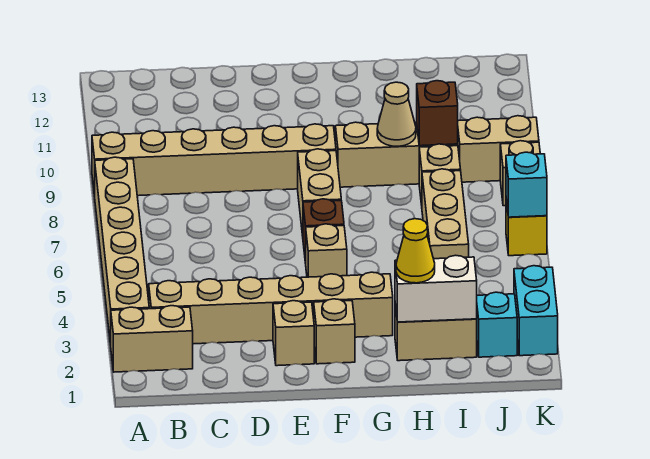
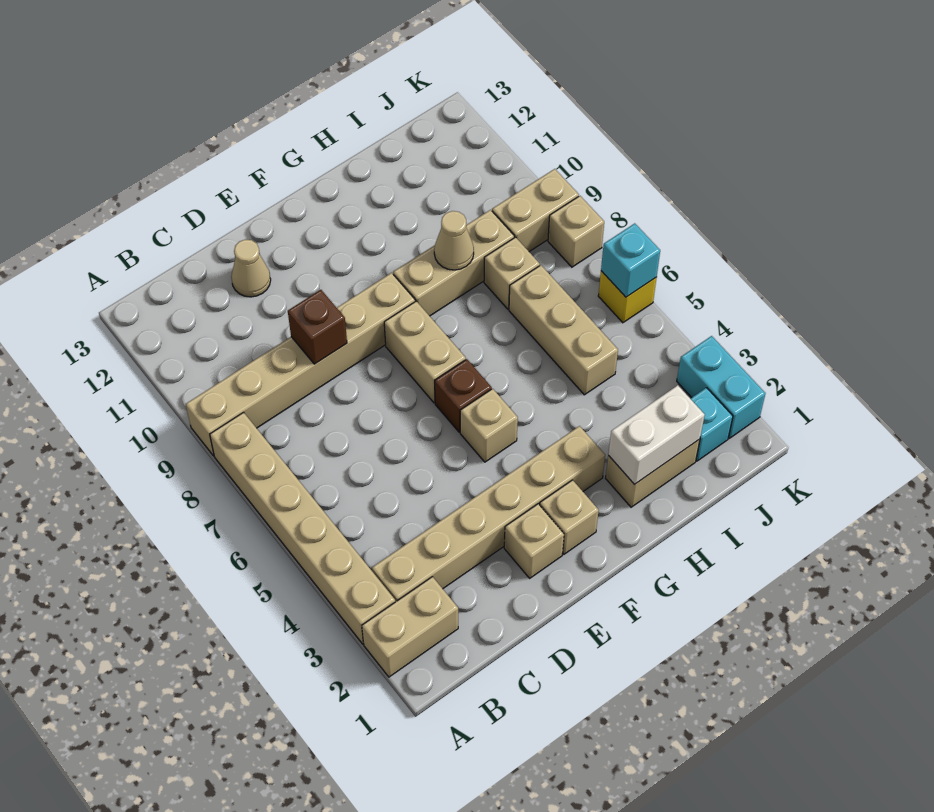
none -> tan cone D12 level 1
yellow cone H2 level 3 -> none
brown brick I9 level 2 -> brown brick D9 level 2

